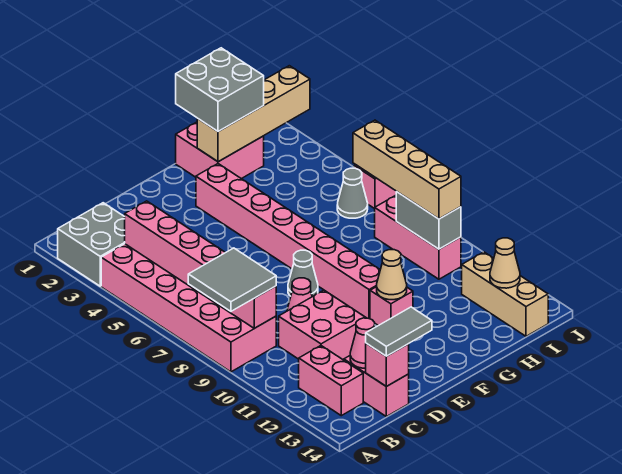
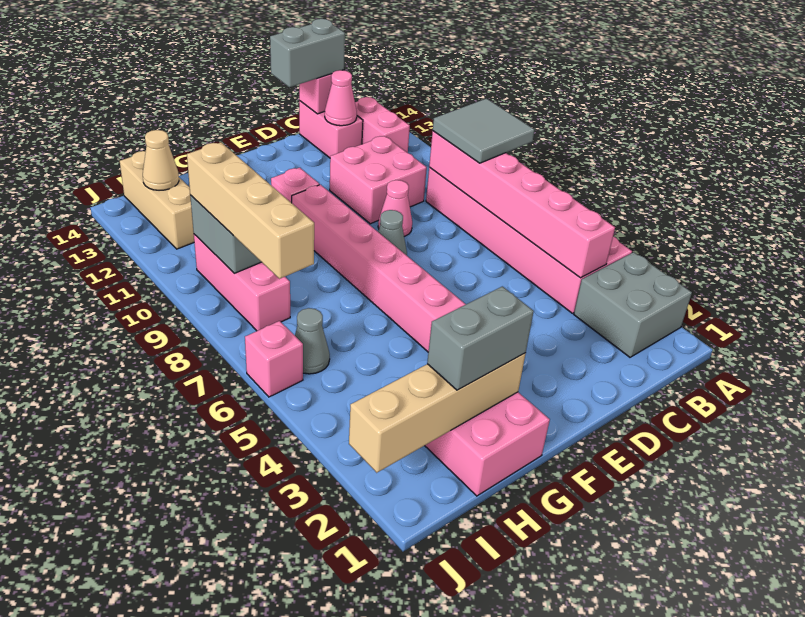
grey tile C14:D14 level 3 -> grey brick C14:D14 level 3
tan cone F11 level 2 -> none
grey brick G1:H2 level 3 -> grey brick G2:H2 level 3

